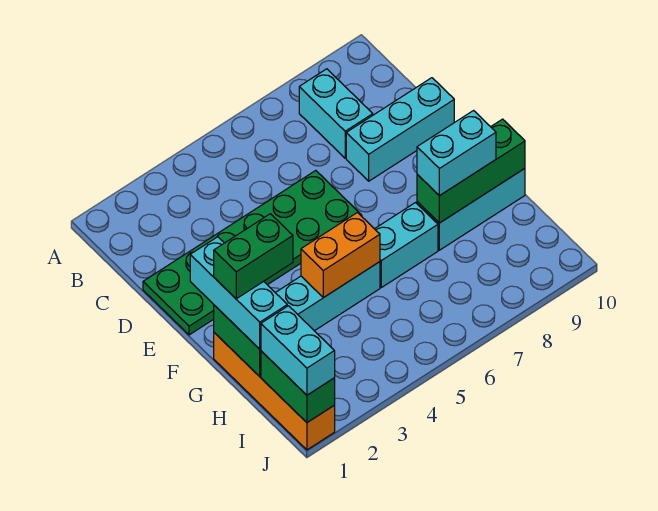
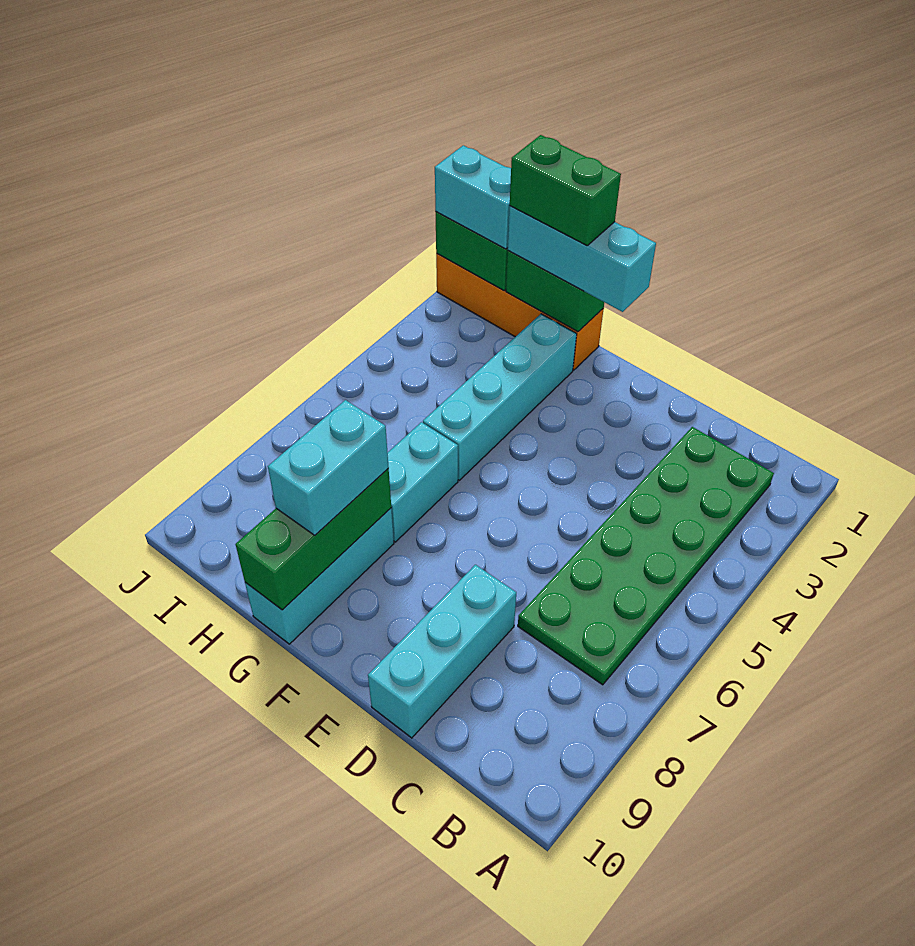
cyan brick B8:C8 level 1 -> none
green plate D1:E6 level 1 -> green plate B2:C7 level 1
green brick G1:G2 level 4 -> green brick G1:H1 level 4
orange brick G4:G5 level 2 -> none

